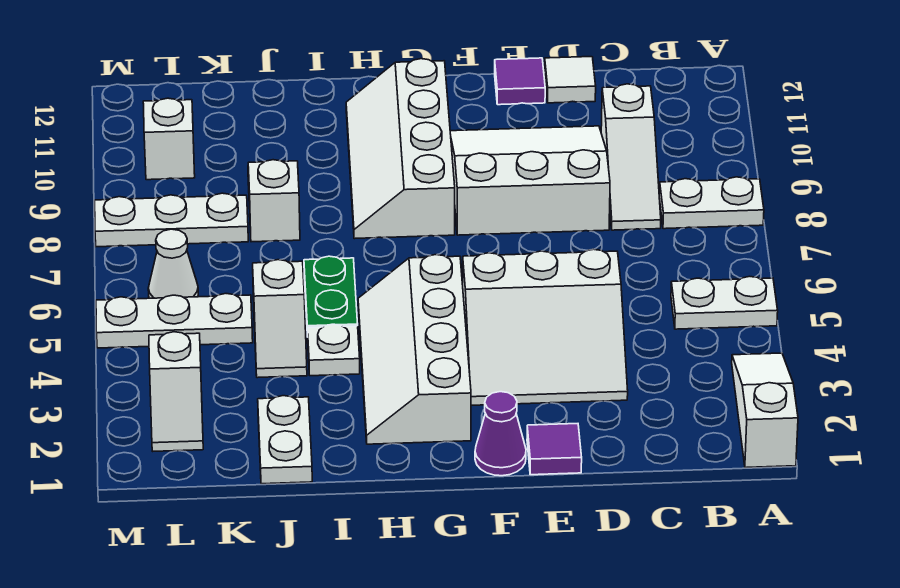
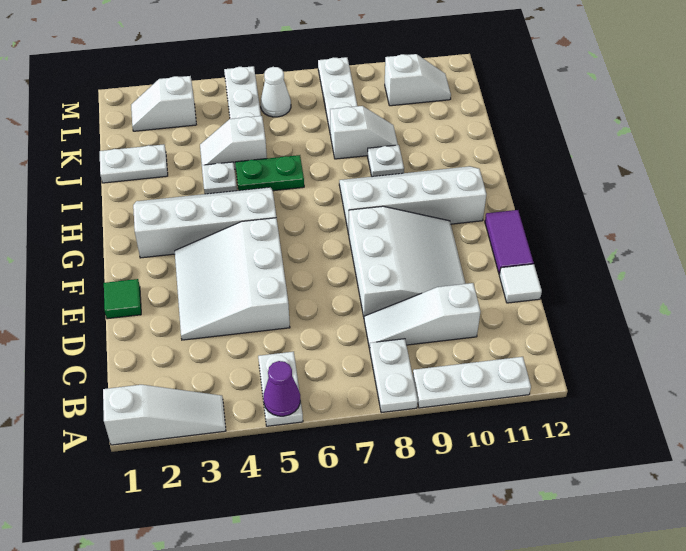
none -> white plate A9:A11 level 1
purple tile E1 level 1 -> green tile E1 level 1
purple tile E12 level 1 -> purple tile E12:F12 level 1
purple cone F1 level 1 -> purple cone A5 level 2
none -> white plate I9 level 1

